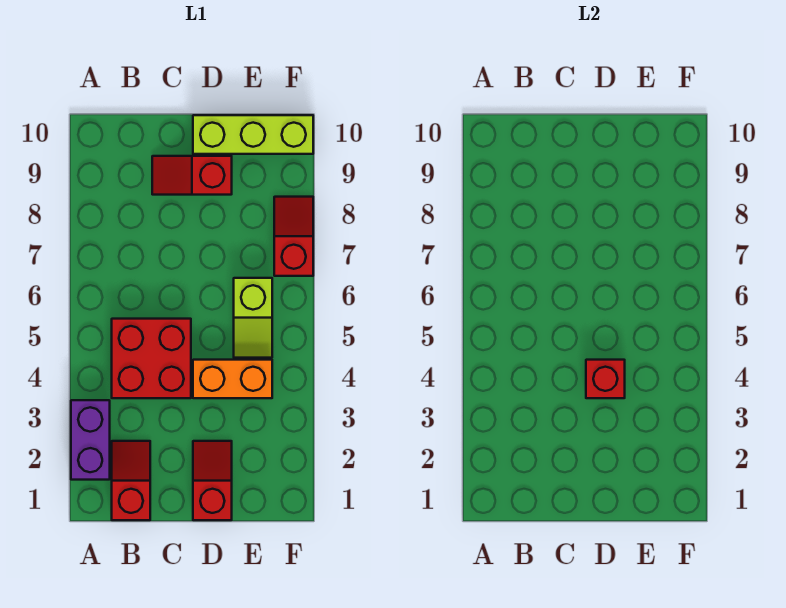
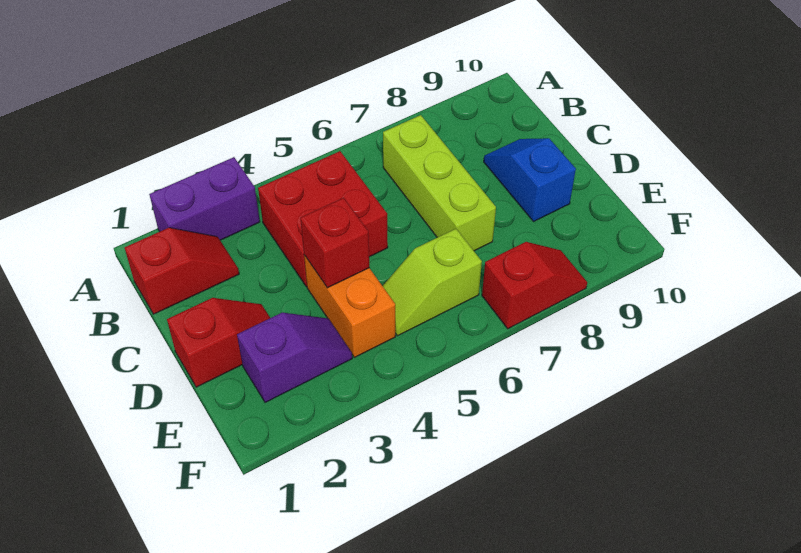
red slope C9:D9 level 1 top D -> blue slope C9:D9 level 1 top D
lime brick D10:F10 level 1 -> lime brick B7:D7 level 1
none -> purple slope E2:E3 level 1 top 2

